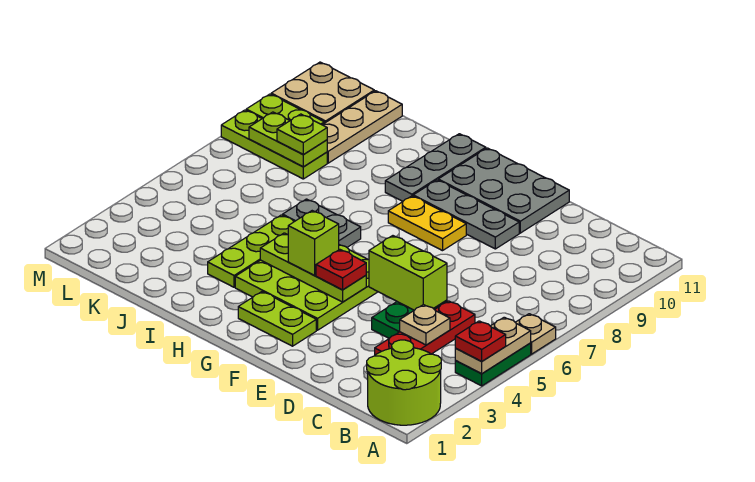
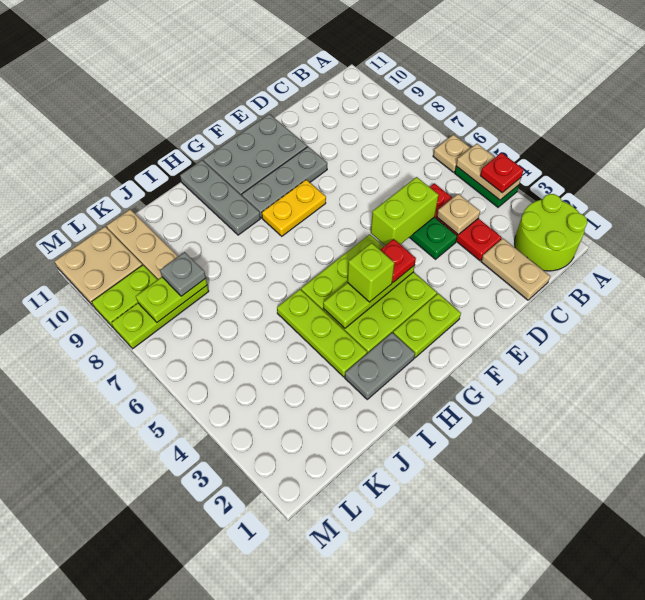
none -> tan plate C1:C2 level 1
grey plate H6:I6 level 1 -> grey plate H2:I2 level 1
lime plate K8 level 3 -> grey plate K8 level 3

